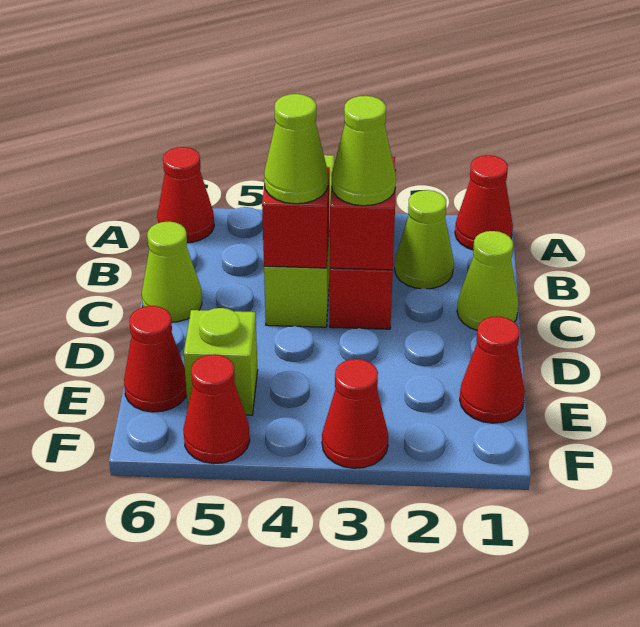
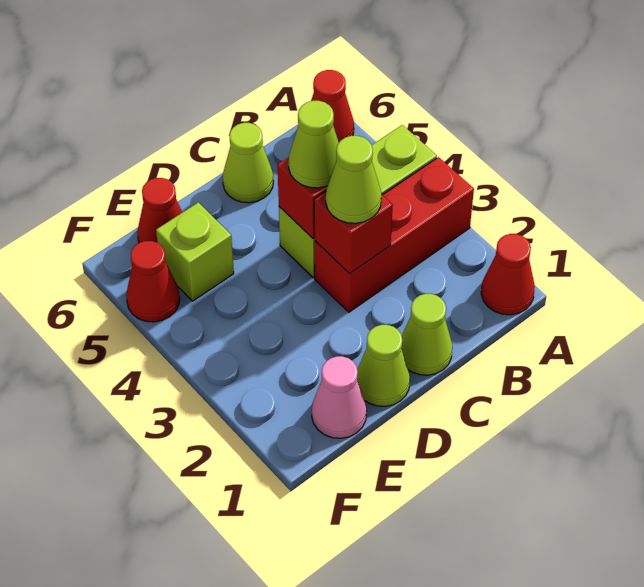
lime cone B2 level 1 -> lime cone D1 level 1
red cone E1 level 1 -> pink cone E1 level 1
red cone F3 level 1 -> none

